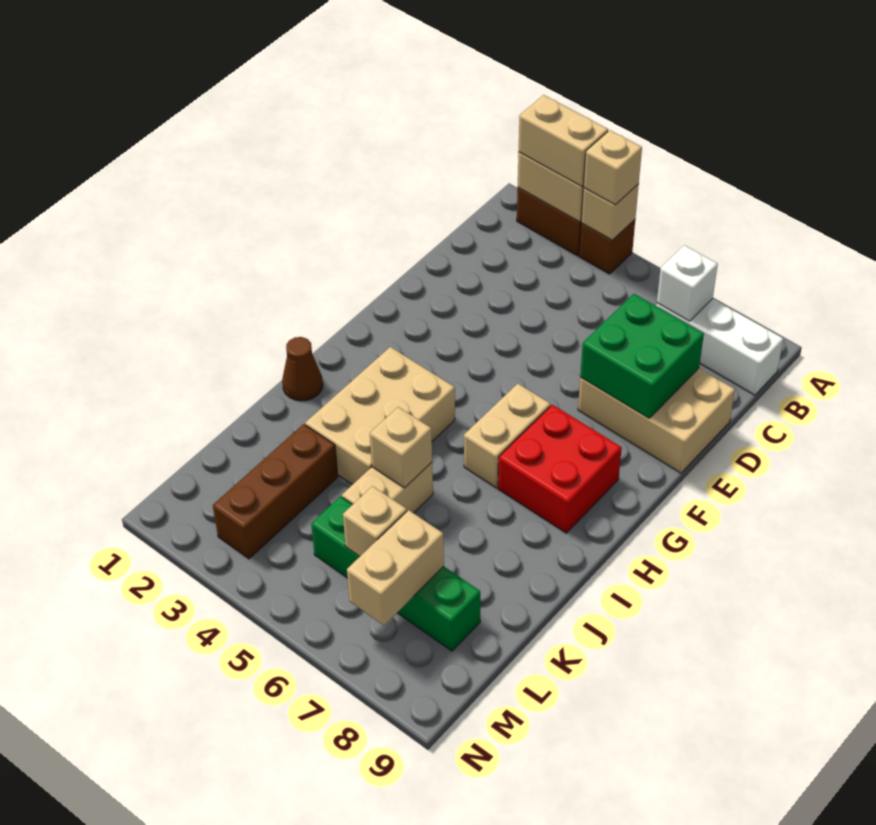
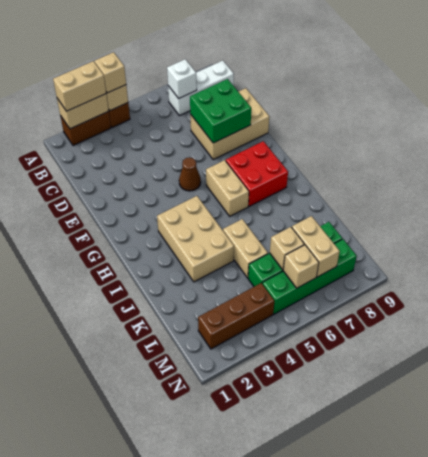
brown cone I1 level 1 -> brown cone F5 level 1
tan brick J5 level 2 -> tan brick M6 level 2
brown brick K3:M3 level 1 -> brown brick M2:M4 level 1
none -> green brick M5:M8 level 1

